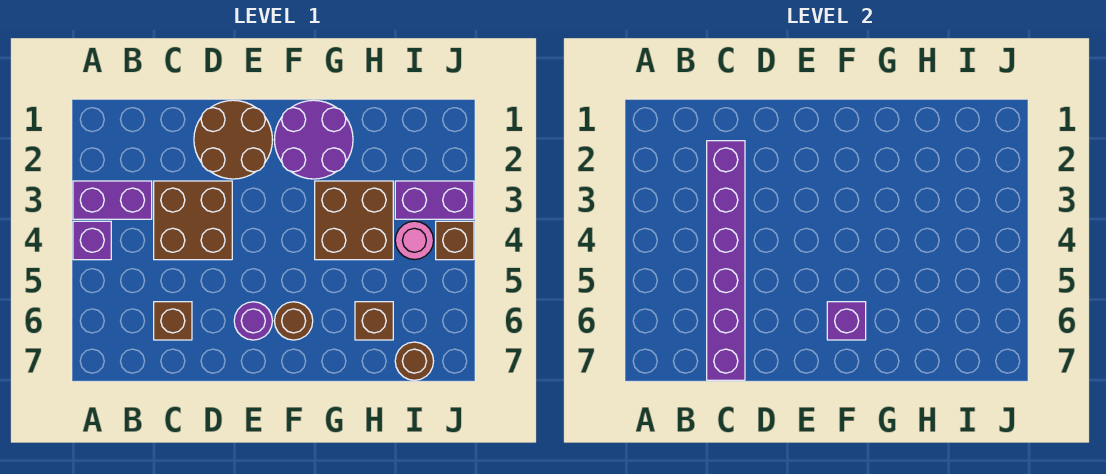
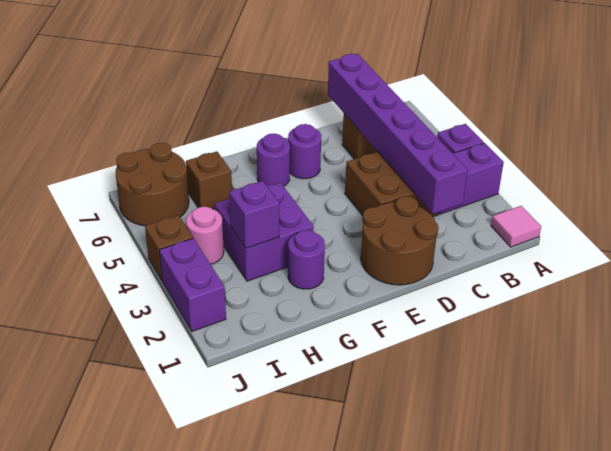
none -> pink tile A1 level 1
purple round brick F1:G2 level 1 -> purple round brick G2 level 1
brown round brick F6 level 1 -> purple round brick F6 level 1
purple brick F6 level 2 -> purple brick H3 level 2
brown brick G3:H4 level 1 -> purple brick G3:H4 level 1
purple brick I3:J3 level 1 -> purple brick J2:J3 level 1
brown round brick I7 level 1 -> brown round brick I6:J7 level 1

